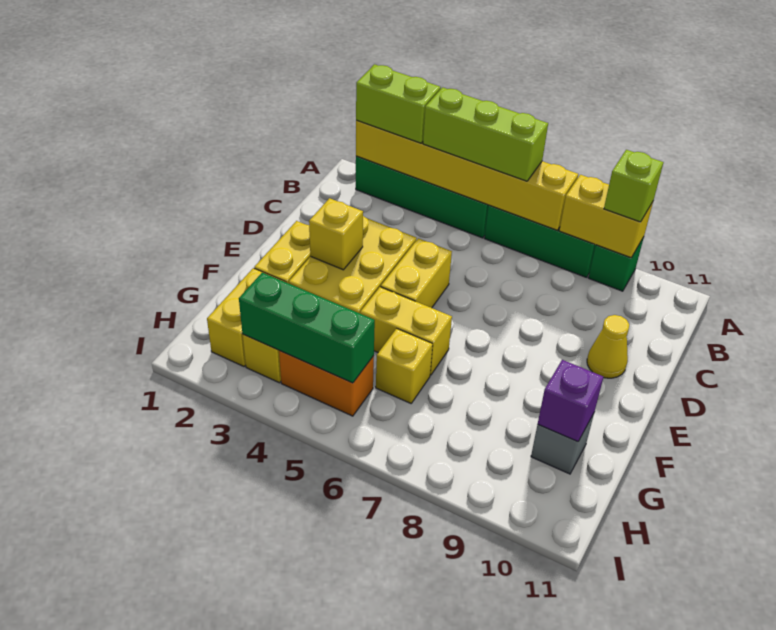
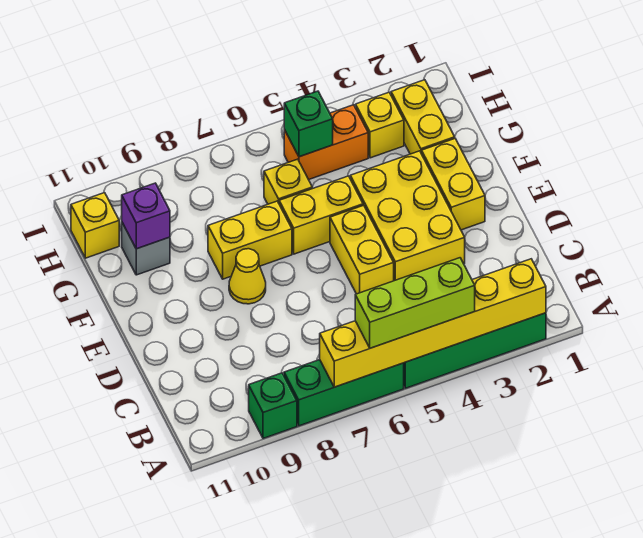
lime brick A2:A3 level 3 -> none
yellow brick A8:A9 level 2 -> yellow brick F7:F8 level 1
lime brick A9 level 3 -> none
yellow cone D10 level 1 -> yellow cone E8 level 1
yellow brick E3 level 2 -> yellow brick H11 level 1
green brick H3:H5 level 2 -> green brick H5 level 2

